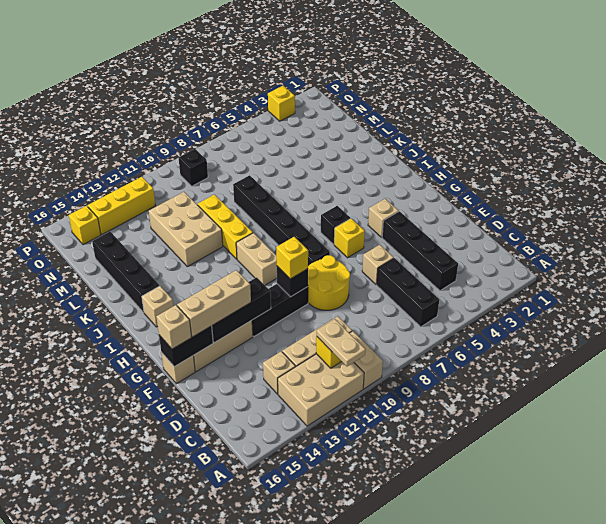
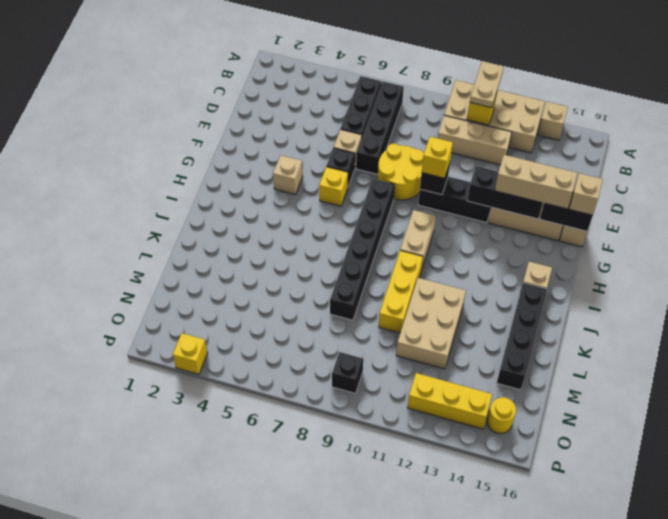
black brick C4:F4 level 1 -> black brick B7:E7 level 1
tan brick C13 level 1 -> tan brick A14 level 1
black brick H6 level 1 -> black brick F6 level 1
yellow brick O15 level 1 -> yellow round brick O15 level 1

